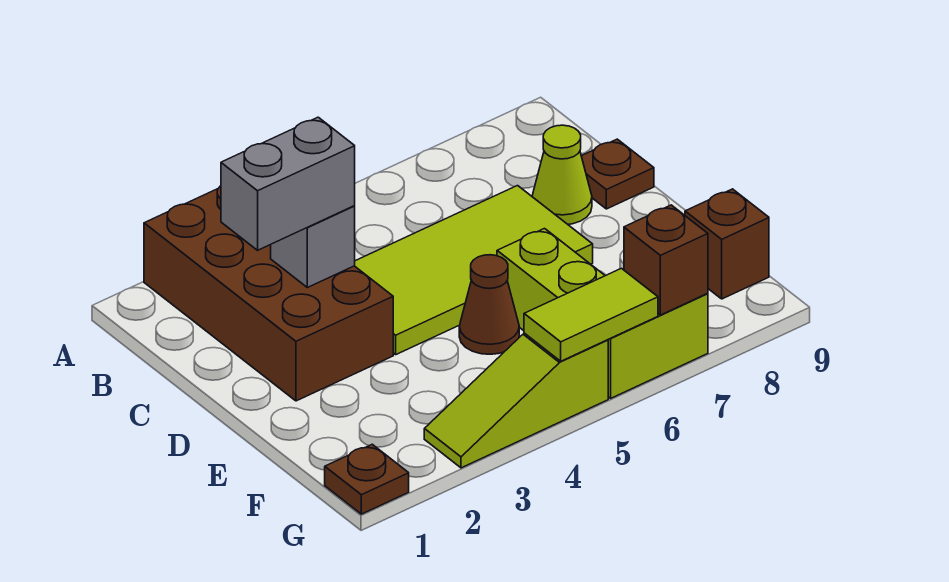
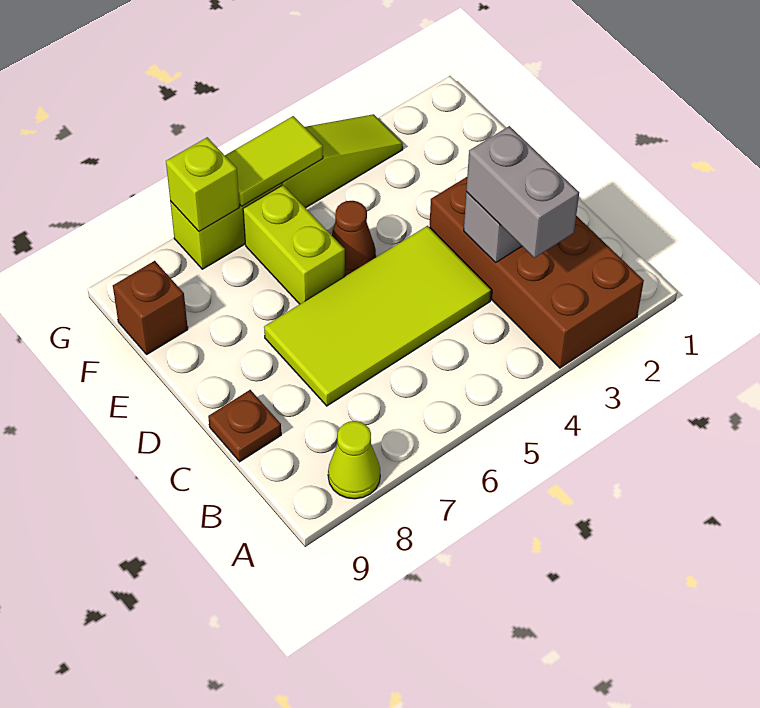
grey brick C2:C3 level 3 -> grey brick B3:C3 level 3
lime cone C8 level 1 -> lime cone A8 level 1
brown plate G1 level 1 -> none
brown brick G7 level 2 -> lime brick G7 level 2

